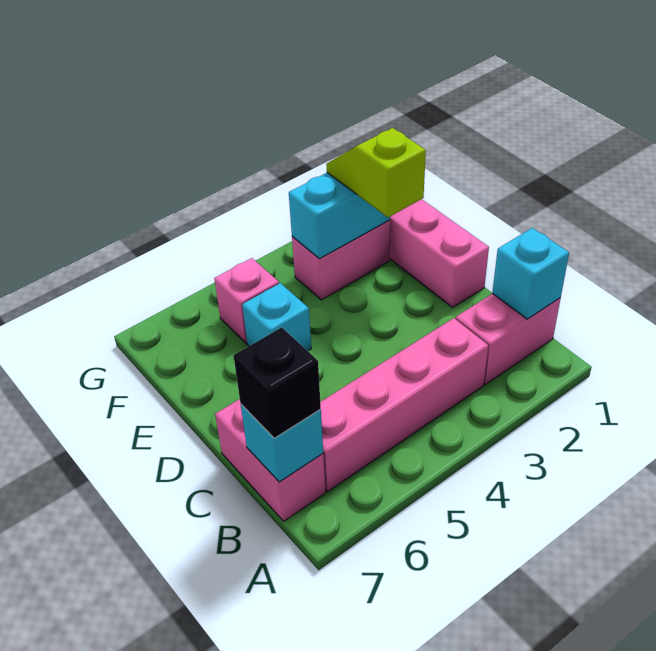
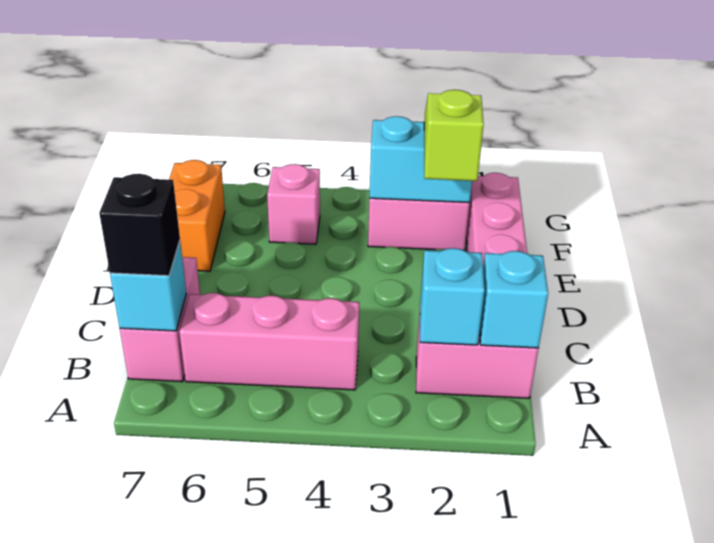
pink brick B3:B6 level 1 -> pink brick B4:B6 level 1
cyan brick E5 level 1 -> cyan brick B2 level 2
none -> orange brick E7:F7 level 1

